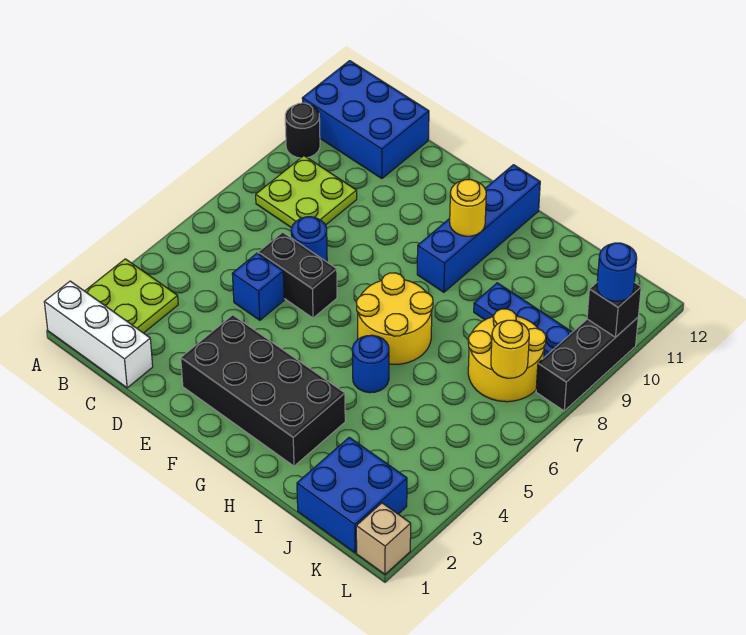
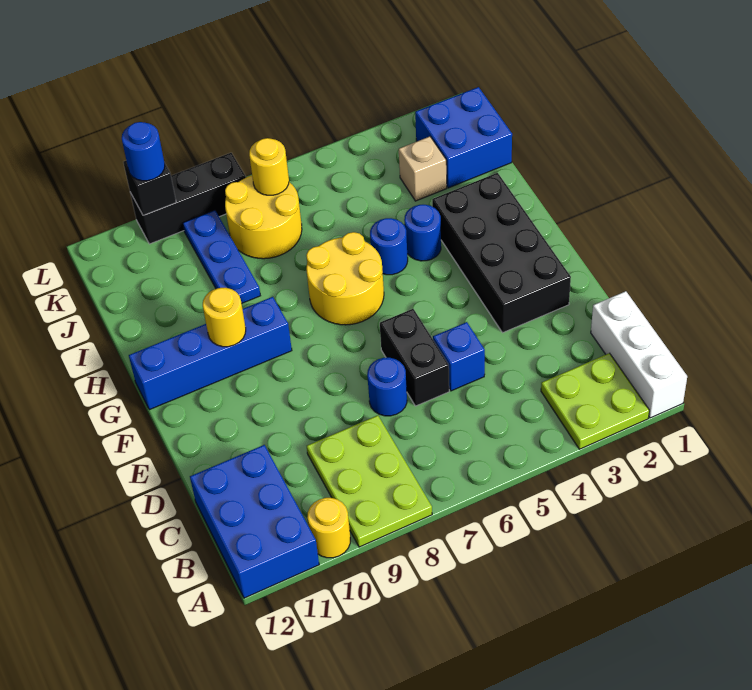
black round brick A10 level 1 -> yellow round brick A10 level 1
lime plate B8:C9 level 1 -> lime plate A8:C9 level 1
none -> blue round brick H4 level 1
tan brick L1 level 1 -> tan brick J3 level 1

